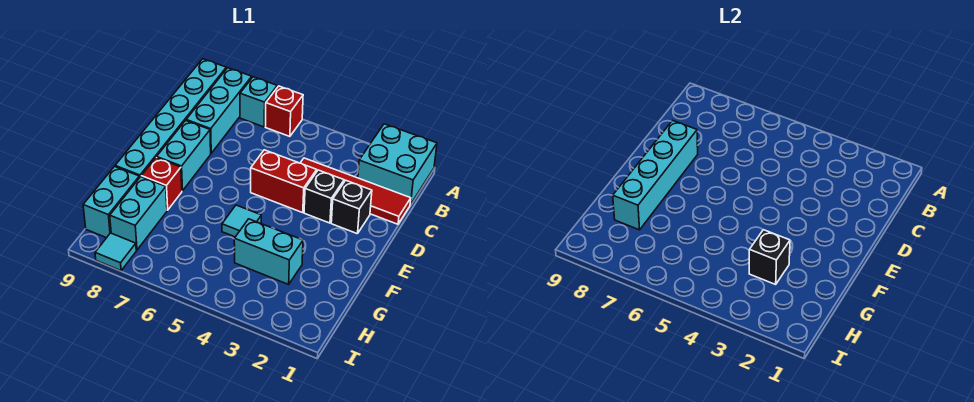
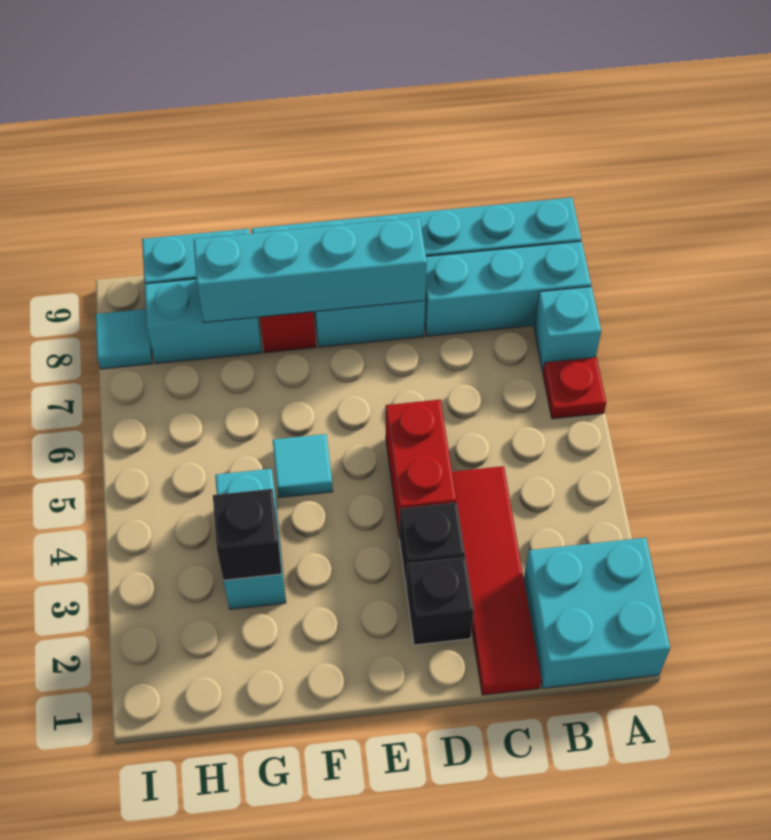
red brick A6 level 1 -> red plate A6 level 1

